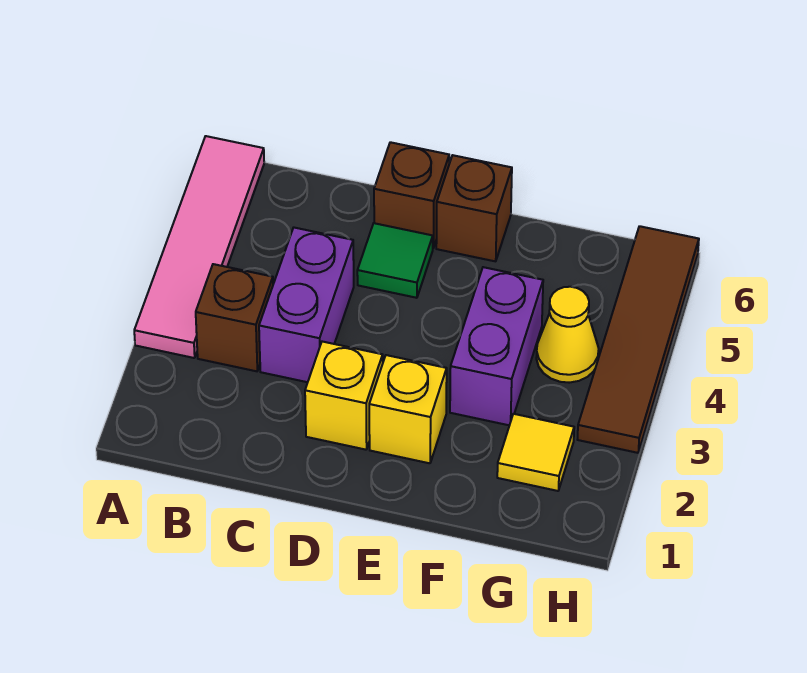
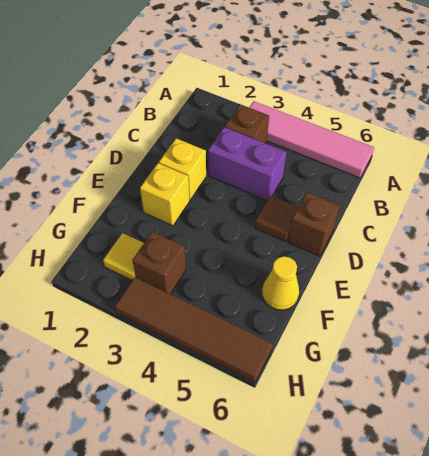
green tile D5 level 1 -> brown tile D5 level 1
brown brick E6 level 1 -> brown brick G3 level 1
purple brick F3:F4 level 1 -> none
yellow cone G4 level 1 -> yellow cone F6 level 1

